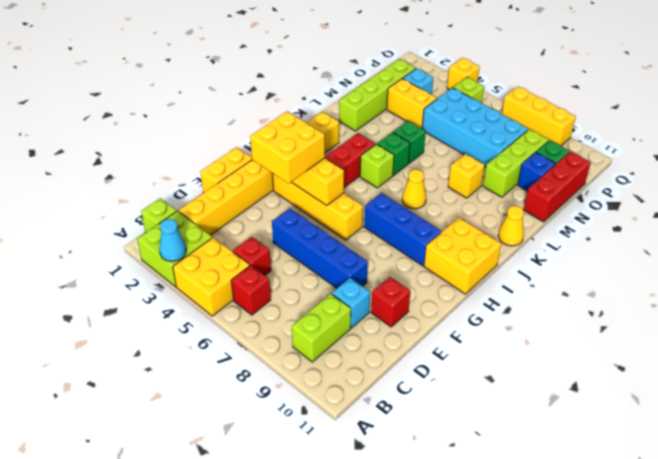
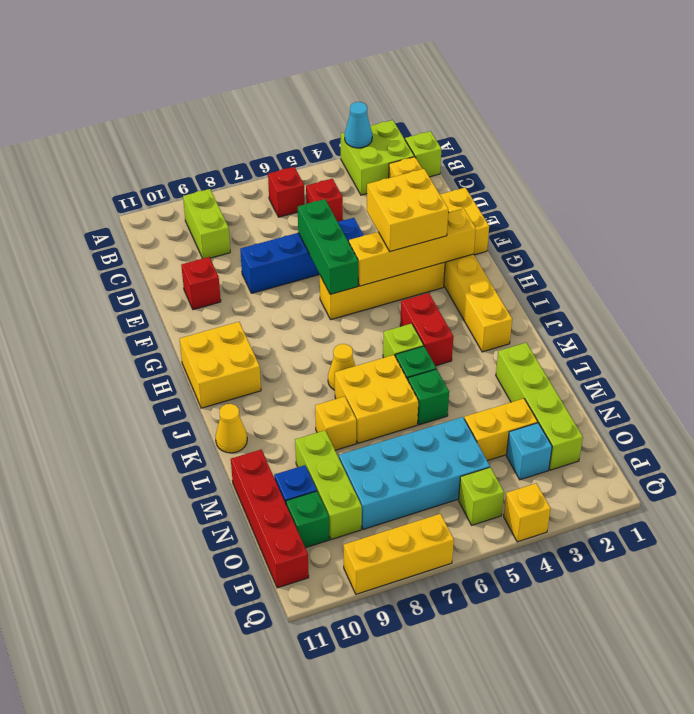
yellow brick A4:B5 level 1 -> yellow brick K6:L7 level 1
cyan brick D9 level 1 -> none
none -> green brick E6:G6 level 2
blue brick H7:H9 level 1 -> none
red brick M11:O11 level 1 -> red brick M11:P11 level 1

